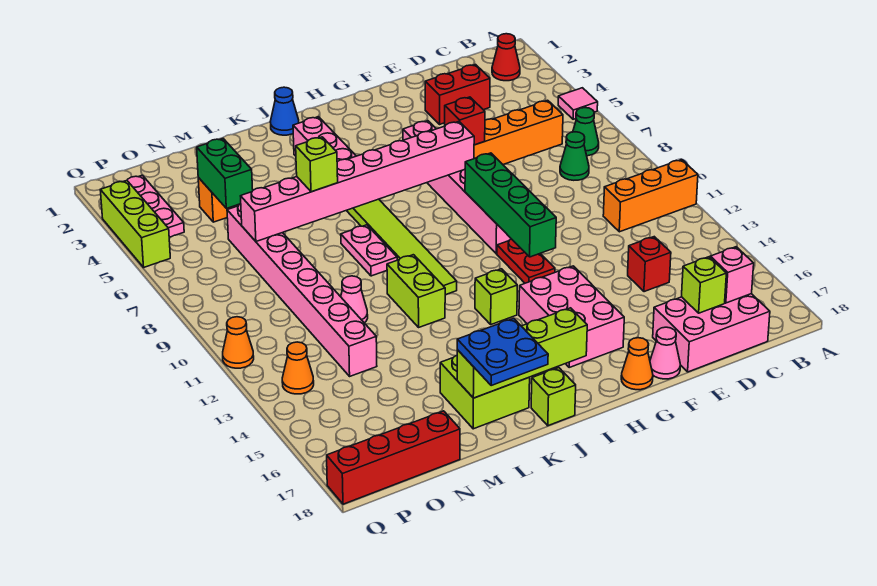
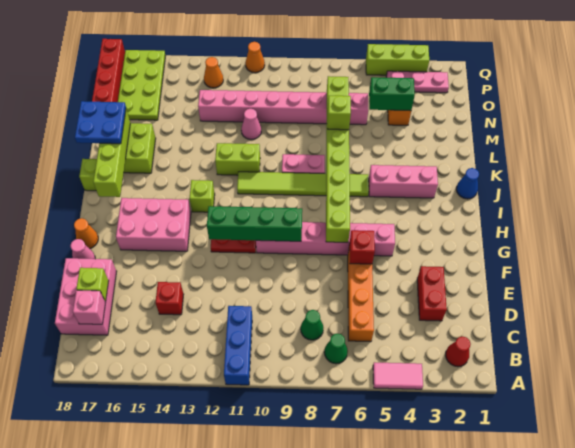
pink tile A5 level 1 -> pink tile A4:A5 level 1
orange brick A11:C11 level 1 -> blue brick A11:C11 level 1
pink brick G7:N7 level 2 -> lime brick G7:N7 level 2
none -> lime plate N16:Q17 level 1

